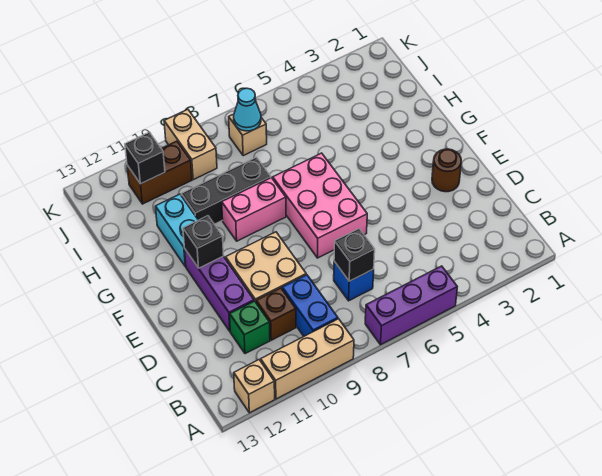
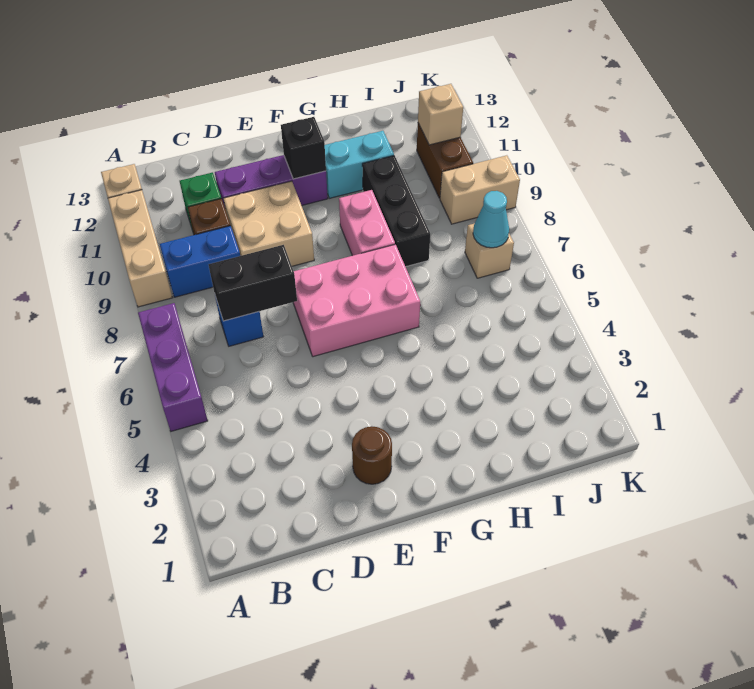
black brick C7 level 2 -> black brick C7:D7 level 2
black brick J11 level 2 -> tan brick J11 level 2

